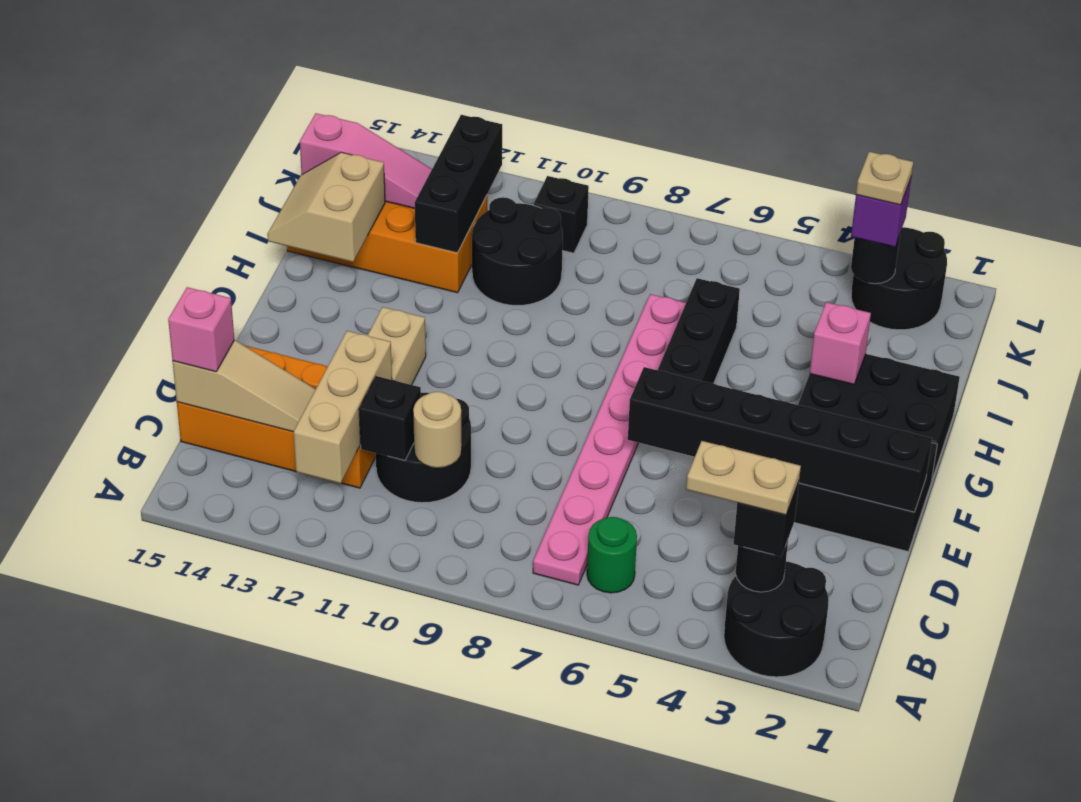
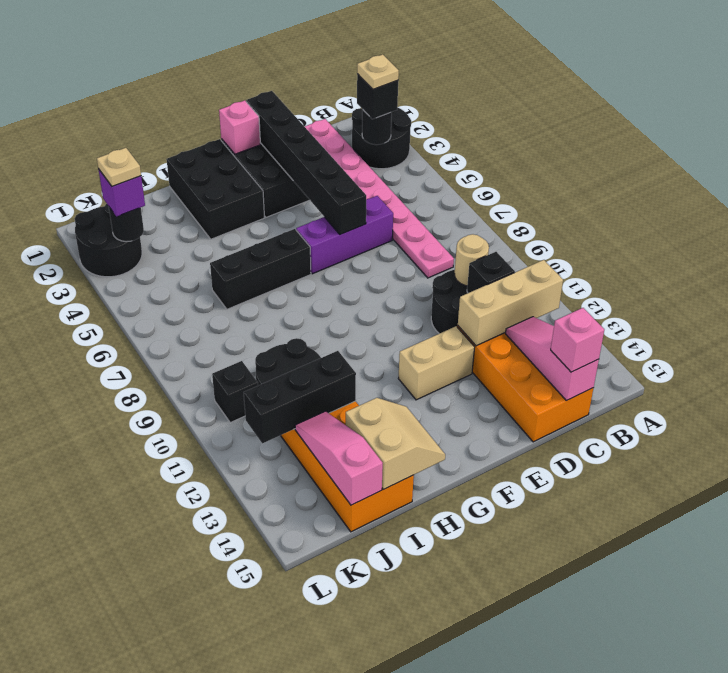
tan plate B3:B4 level 4 -> tan plate B3 level 4
green round brick B6 level 1 -> none
pink plate B7:I7 level 1 -> pink plate C1:C8 level 1
tan slope C13:C15 level 2 top 15 -> pink slope C13:C15 level 2 top 15
none -> purple brick D6:F6 level 1
pink brick H3 level 2 -> pink brick F1 level 2
tan slope H14:I15 level 2 top 14 -> tan slope H14:I15 level 2 top I

